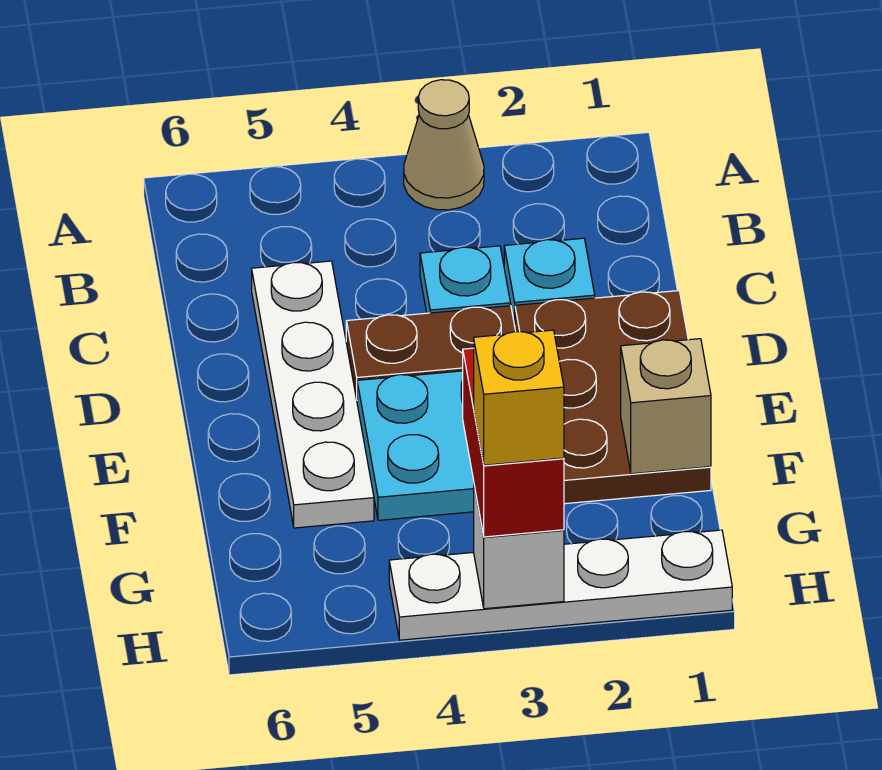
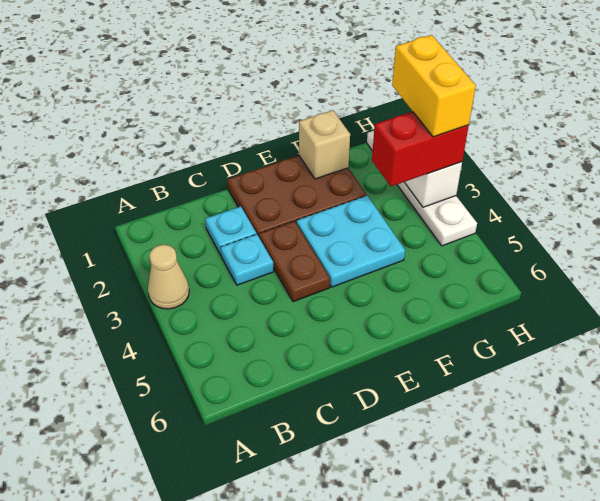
white plate C5:F5 level 1 -> none
yellow brick H3 level 4 -> yellow brick H2:H3 level 4

